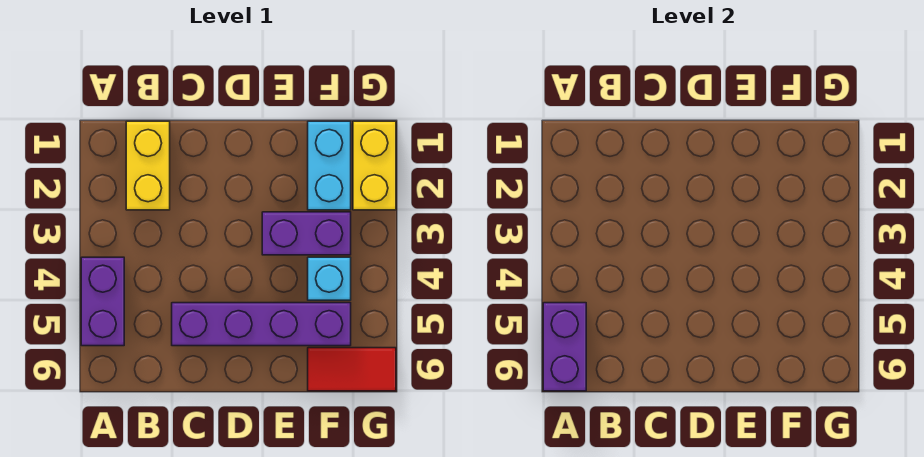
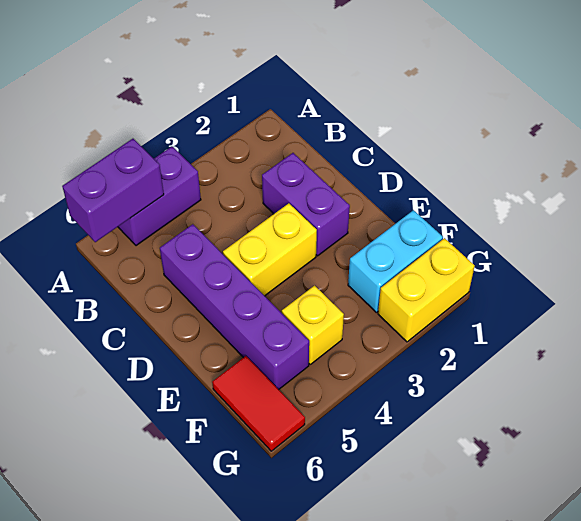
yellow brick B1:B2 level 1 -> yellow brick D3:D4 level 1
purple brick E3:F3 level 1 -> purple brick C2:D2 level 1
cyan brick F4 level 1 -> yellow brick F4 level 1

